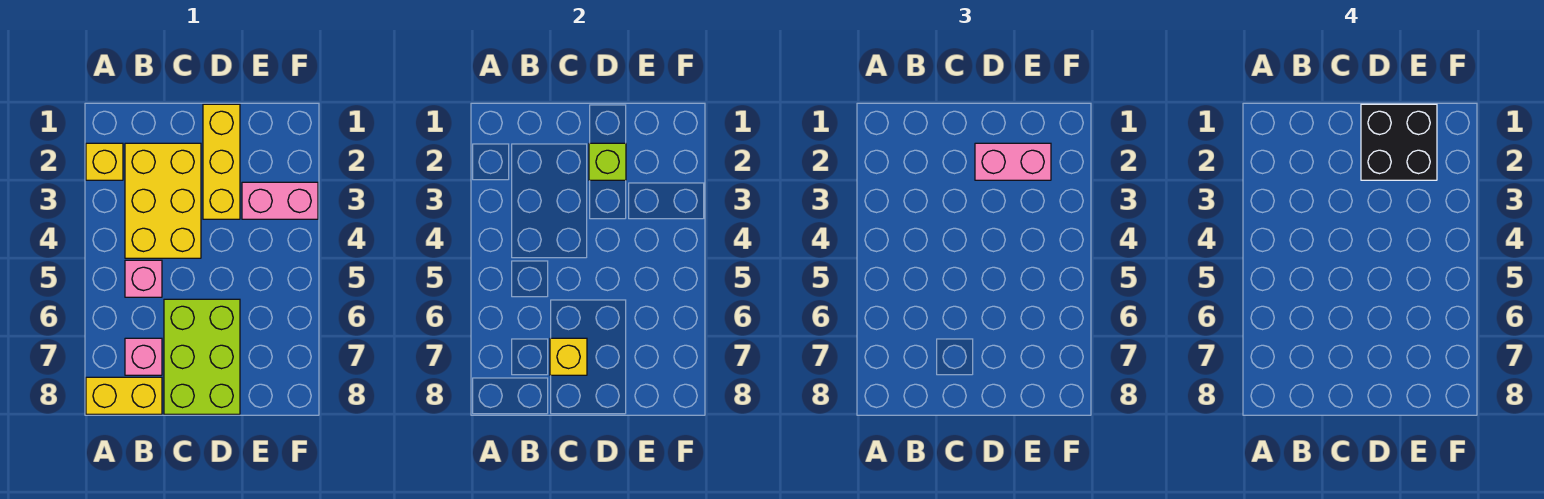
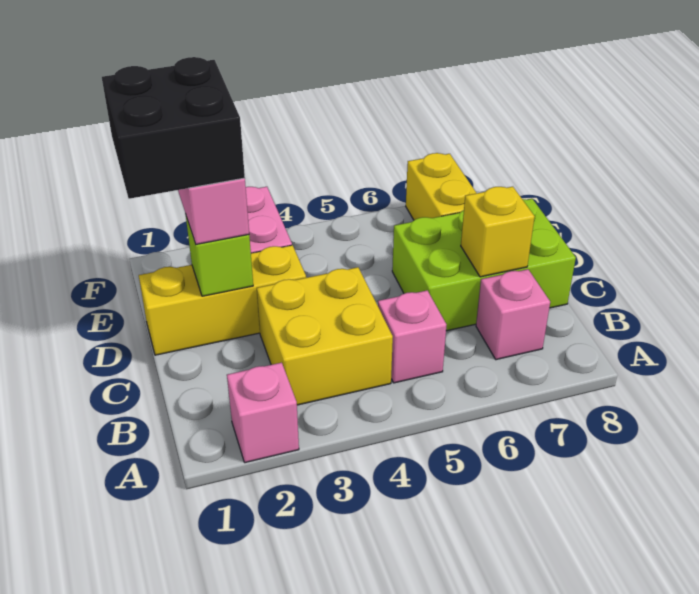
yellow brick A2 level 1 -> pink brick A2 level 1
yellow brick A8:B8 level 1 -> yellow brick E7:F7 level 1
yellow brick B2:C4 level 1 -> yellow brick B3:C4 level 1

